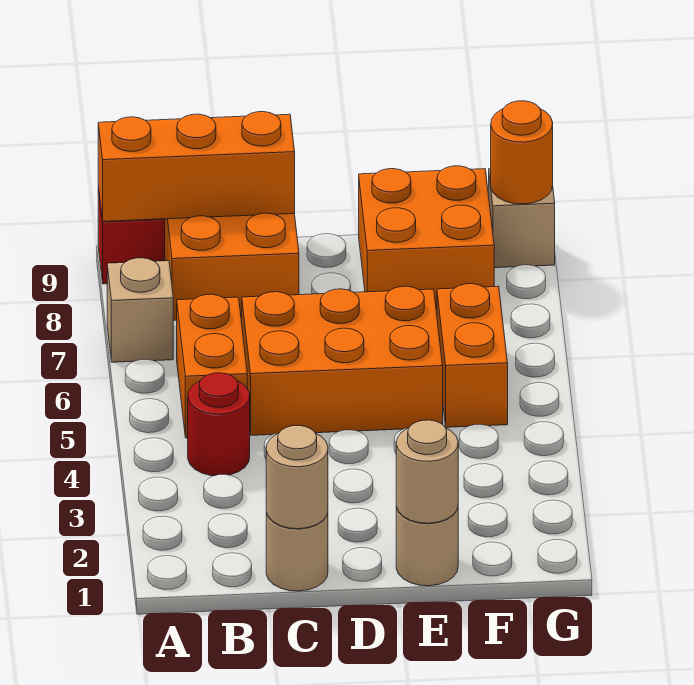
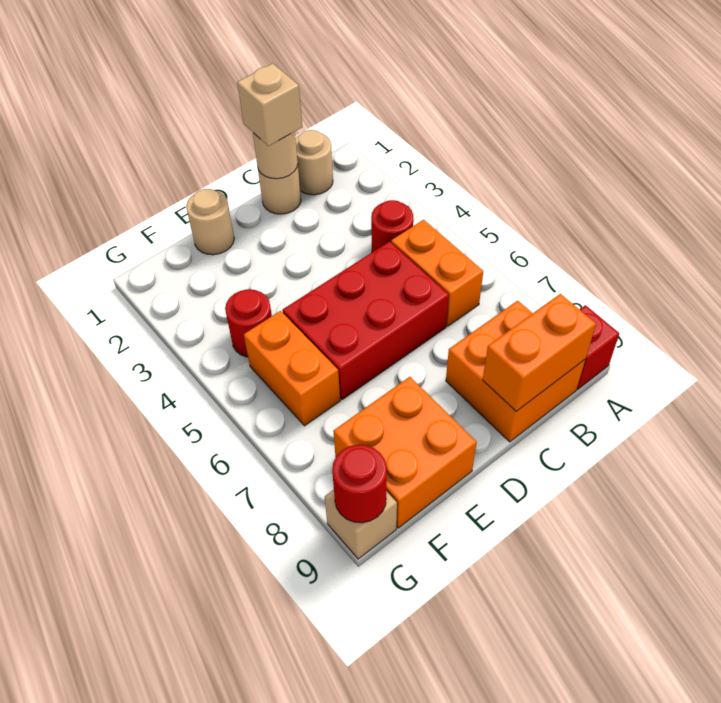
tan brick A7 level 1 -> tan brick C1 level 3
orange brick A9:C9 level 2 -> orange brick B9:C9 level 2
orange brick C5:E6 level 1 -> red brick C5:E6 level 1
tan round brick E1 level 2 -> tan round brick B1 level 1
none -> red round brick F4 level 1
orange round brick G9 level 2 -> red round brick G9 level 2

